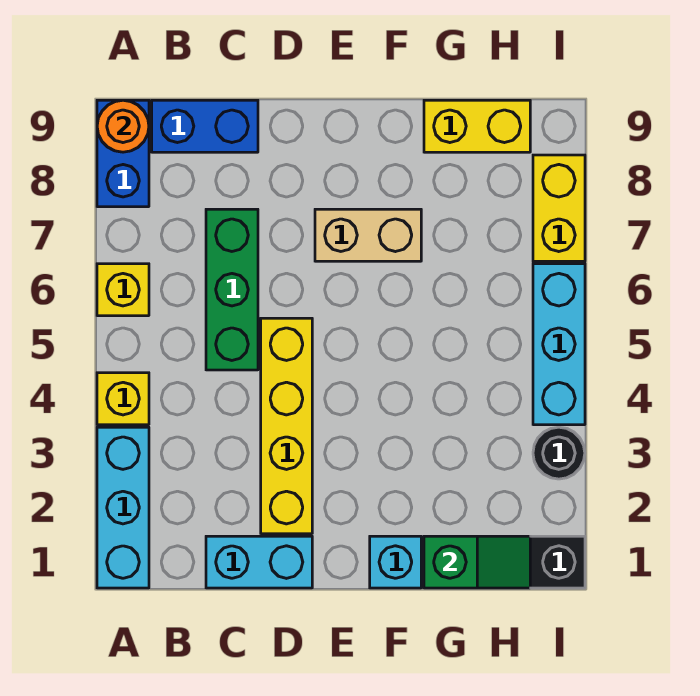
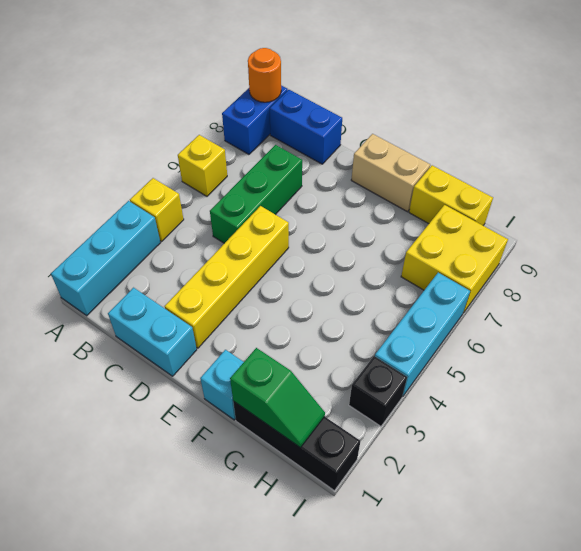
tan brick E7:F7 level 1 -> tan brick E9:F9 level 1
black round brick I3 level 1 -> black brick I3 level 1
yellow brick I7:I8 level 1 -> yellow brick H7:I8 level 1

